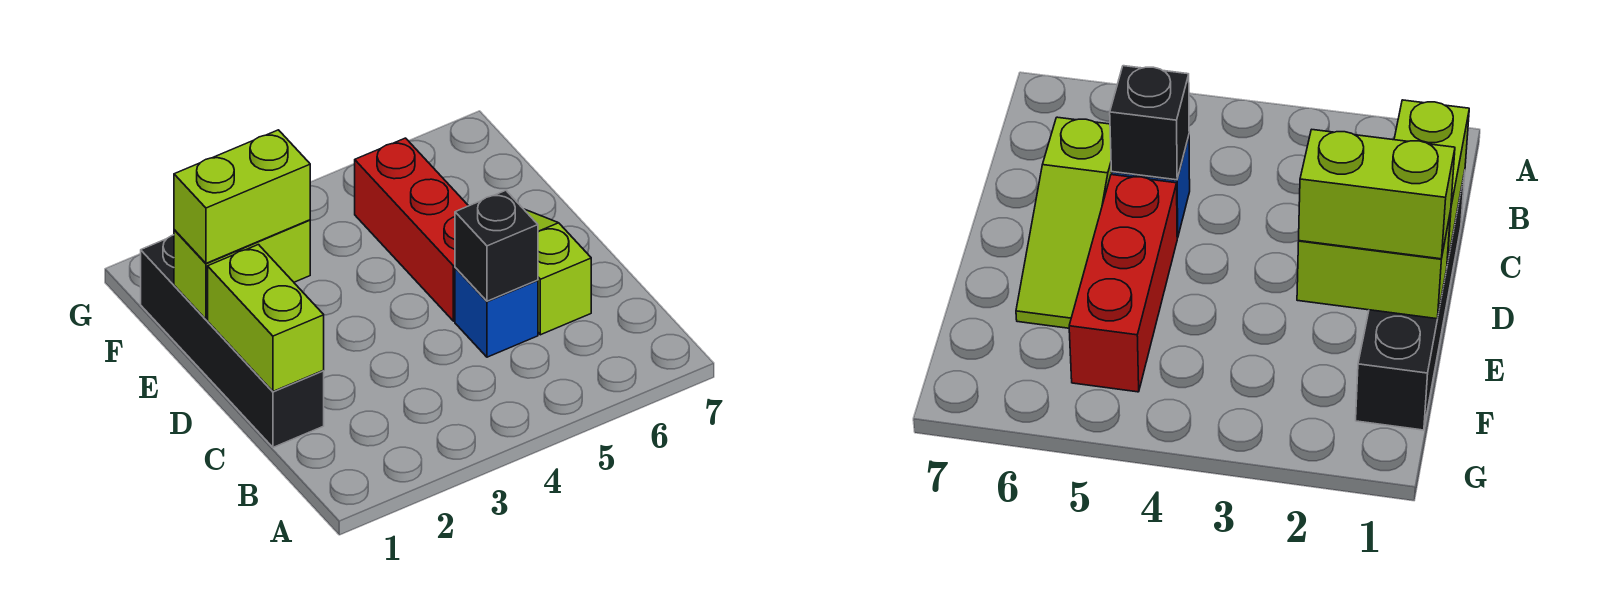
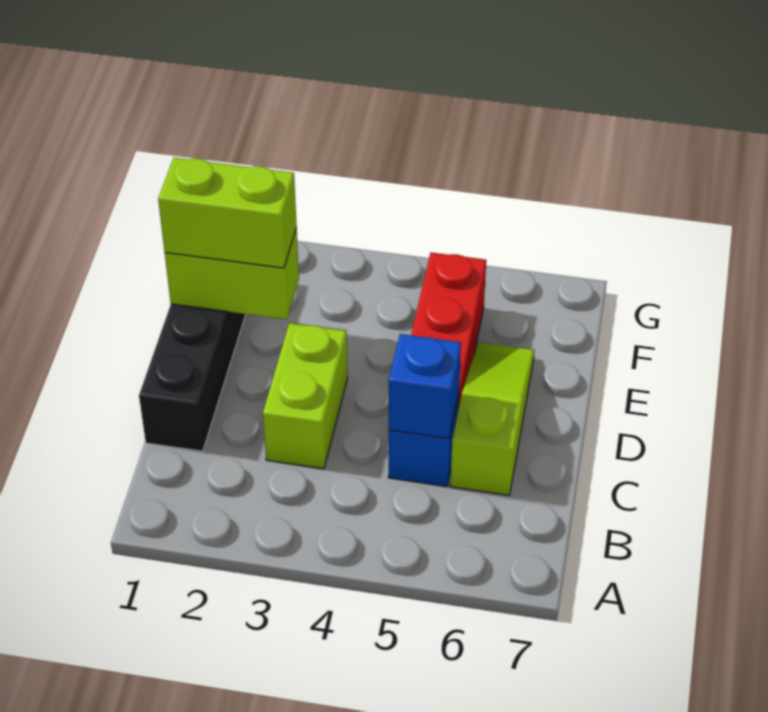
lime brick C1:D1 level 2 -> lime brick C3:D3 level 1
black brick C5 level 2 -> blue brick C5 level 2

